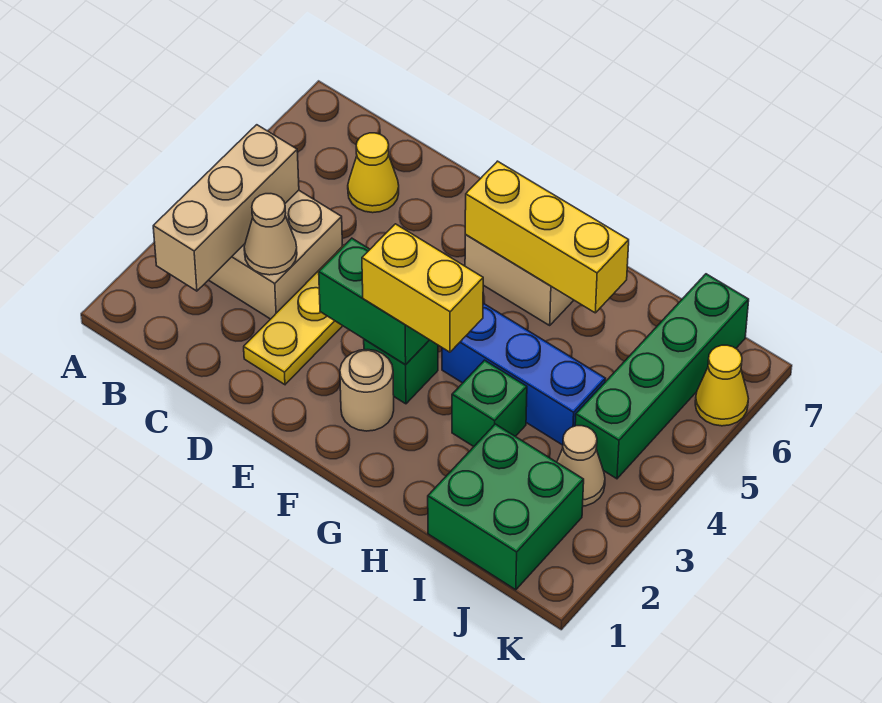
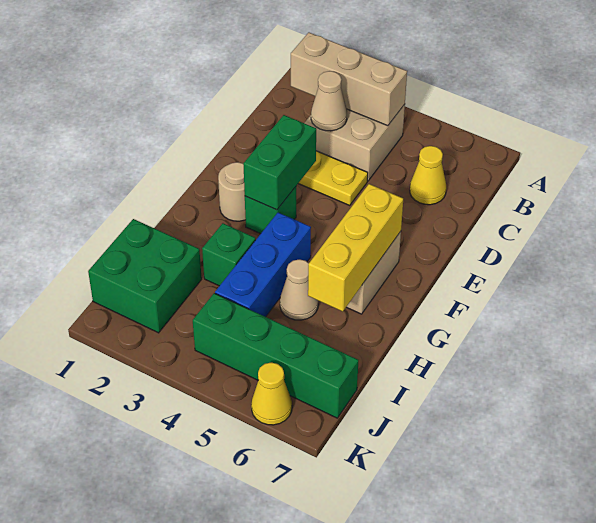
yellow brick F3:G3 level 3 -> none
tan cone J3 level 1 -> tan cone H5 level 1

